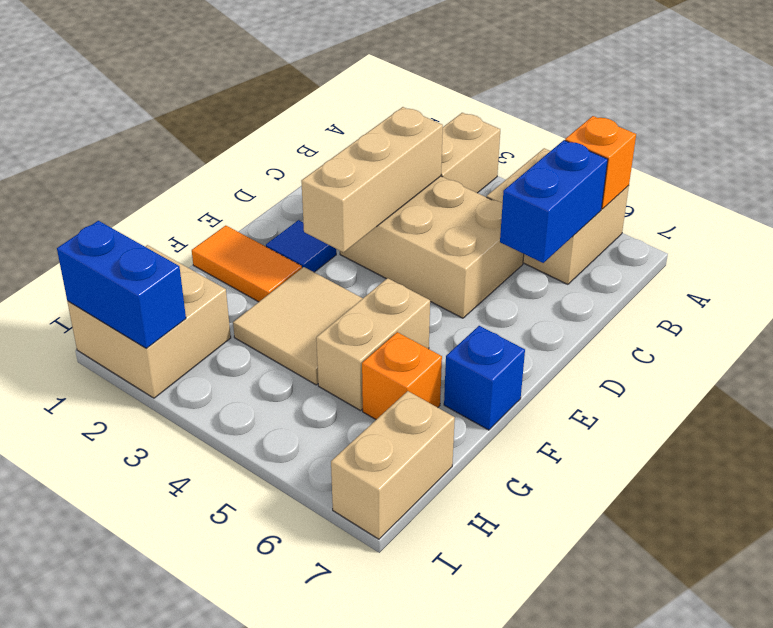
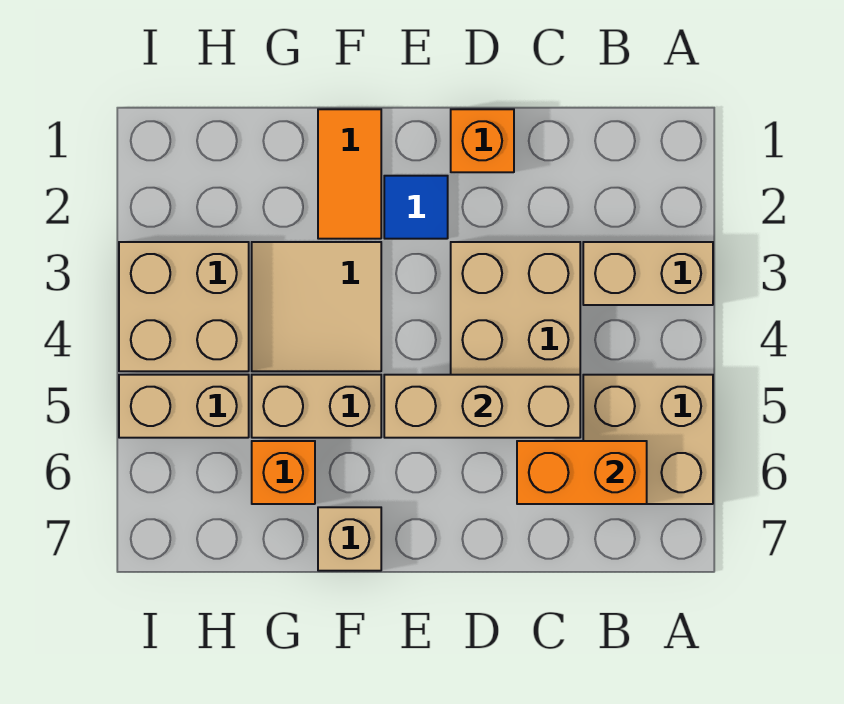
orange brick A6 level 2 -> orange brick D1 level 1
blue brick B6:C6 level 2 -> orange brick B6:C6 level 2
tan brick C3:E3 level 2 -> tan brick C5:E5 level 2
blue brick F7 level 1 -> tan brick F7 level 1
tan brick H1:I2 level 1 -> tan brick H3:I4 level 1
tan brick H7:I7 level 1 -> tan brick H5:I5 level 1
blue brick I1:I2 level 2 -> none

